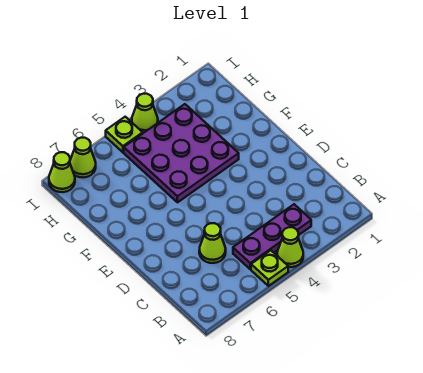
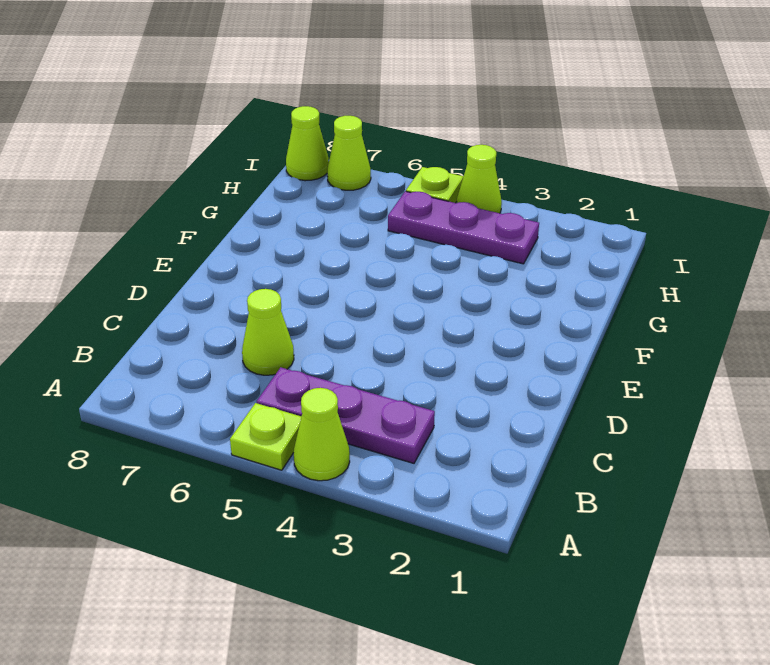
purple plate F3:H5 level 1 -> purple plate H3:H5 level 1

